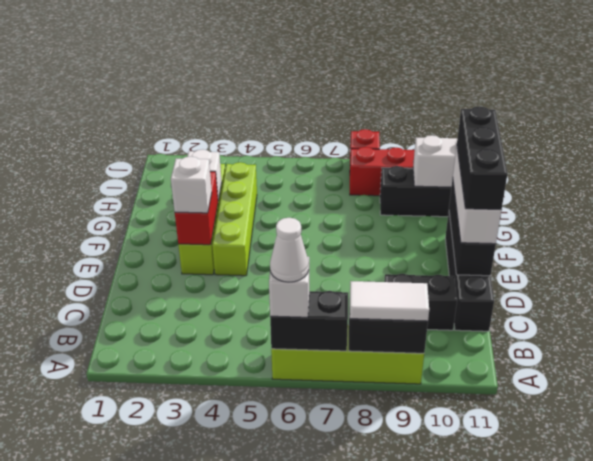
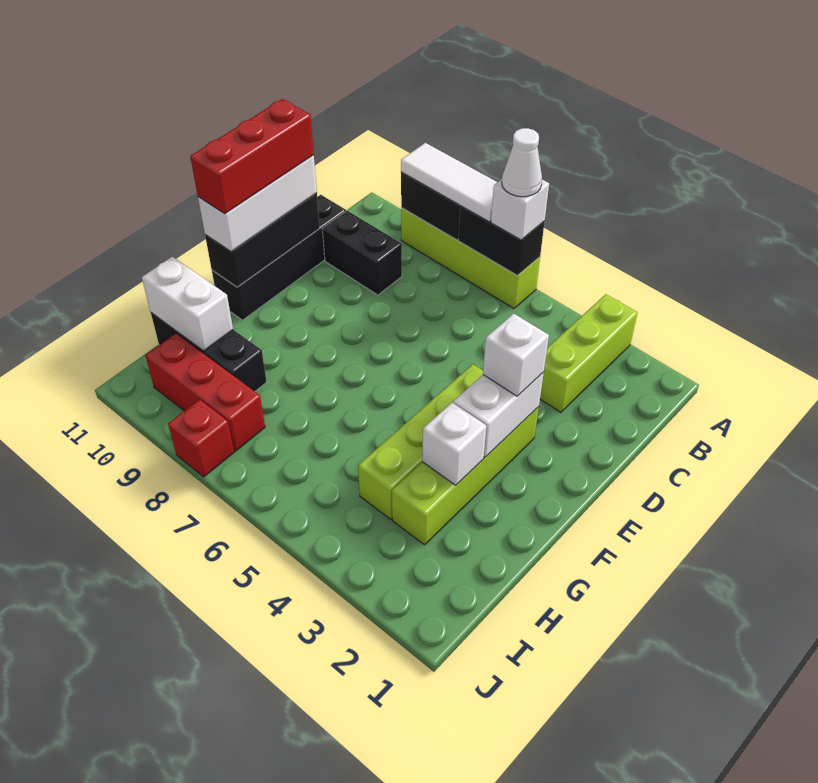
none -> lime brick A3:C3 level 1
white tile A8:A9 level 3 -> white tile A7:A9 level 3
black brick D11:F11 level 4 -> red brick D11:F11 level 4
red brick E3:F3 level 2 -> white brick E3:F3 level 2

